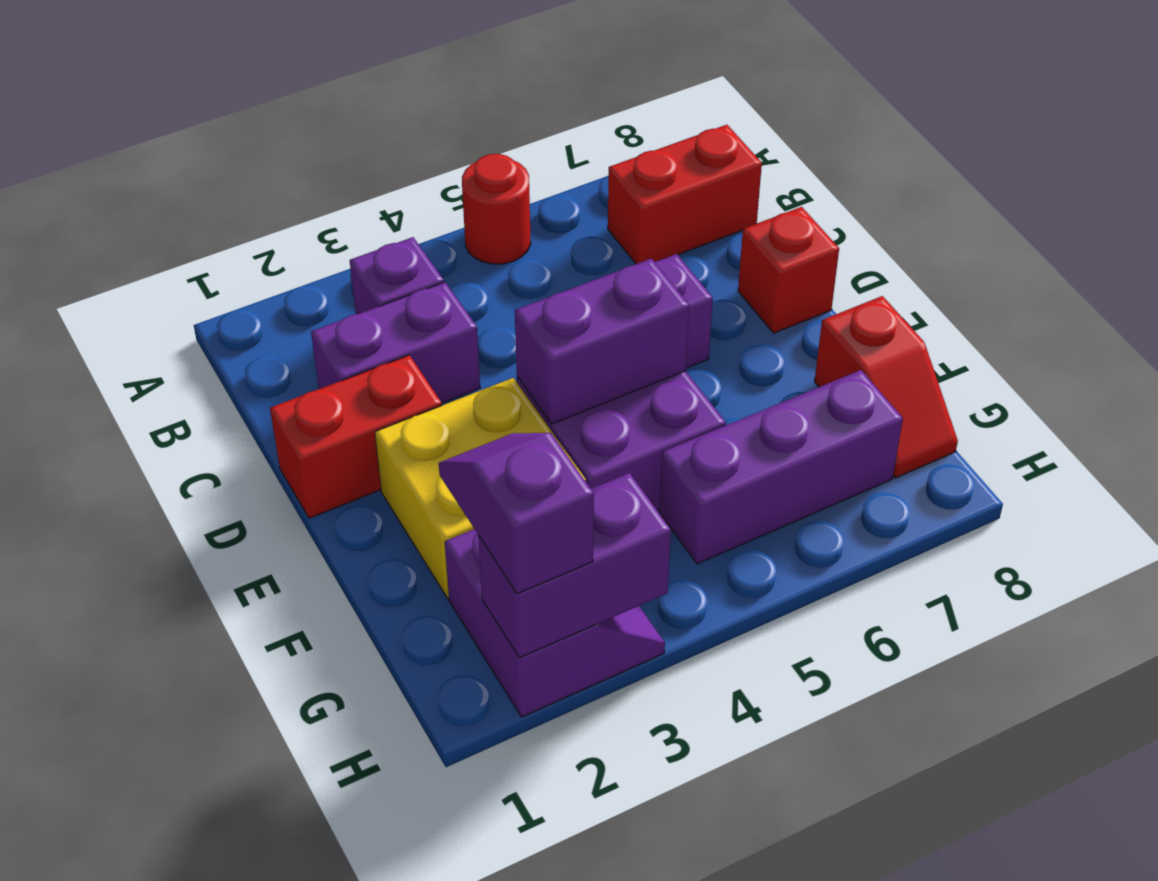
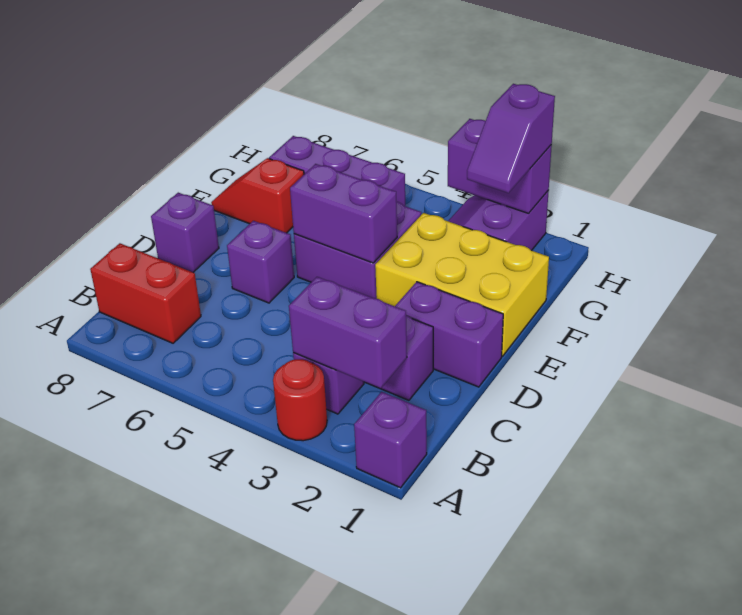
none -> purple brick A1 level 1
red round brick A5 level 1 -> red round brick A3 level 1
none -> purple brick B2:B3 level 2
red brick D1:D2 level 1 -> purple brick D1:D2 level 1
red brick D8 level 1 -> purple brick D8 level 1
yellow brick E2:F3 level 1 -> yellow brick E1:F3 level 1
red slope F8:G8 level 1 top F -> red slope F7:F8 level 1 top 7

